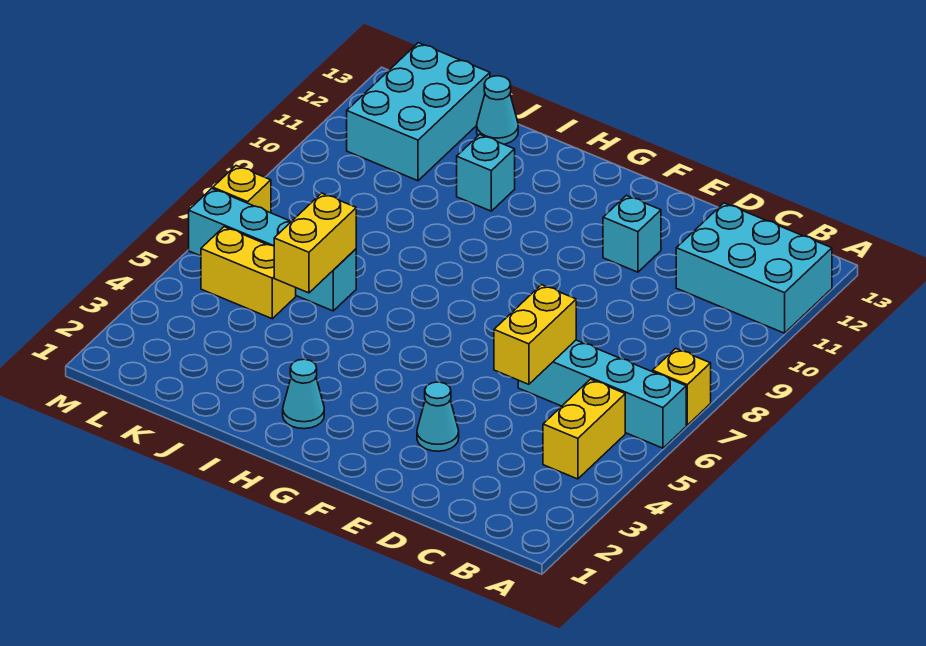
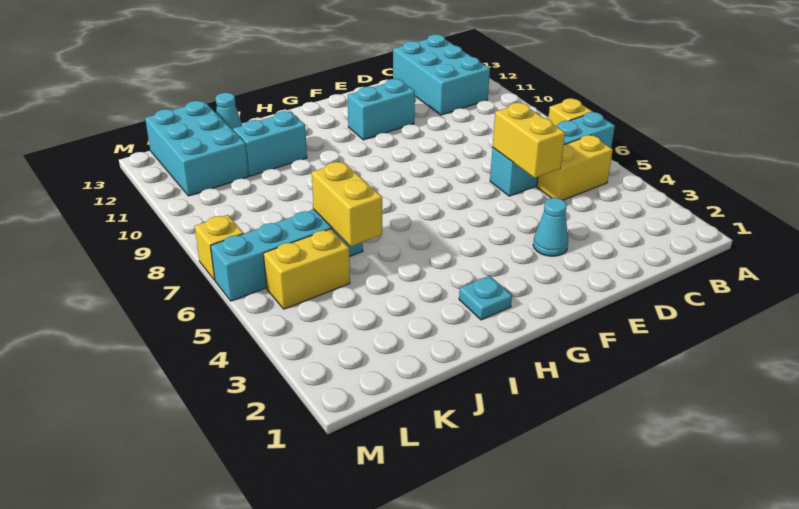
cyan brick A11:C12 level 1 -> cyan brick B11:C13 level 1
yellow brick B4:B5 level 1 -> yellow brick B5:C5 level 1
cyan brick E11 level 1 -> cyan brick E11:F11 level 1
cyan cone H2 level 1 -> cyan plate H2 level 1
cyan brick I11 level 1 -> cyan brick I11:J11 level 1

